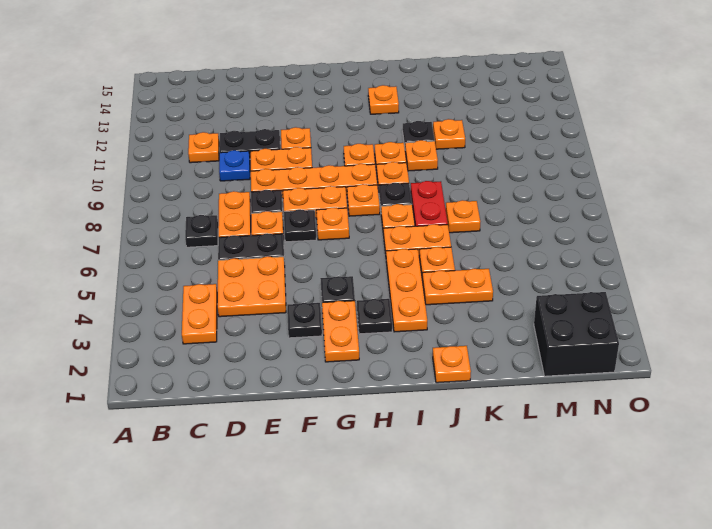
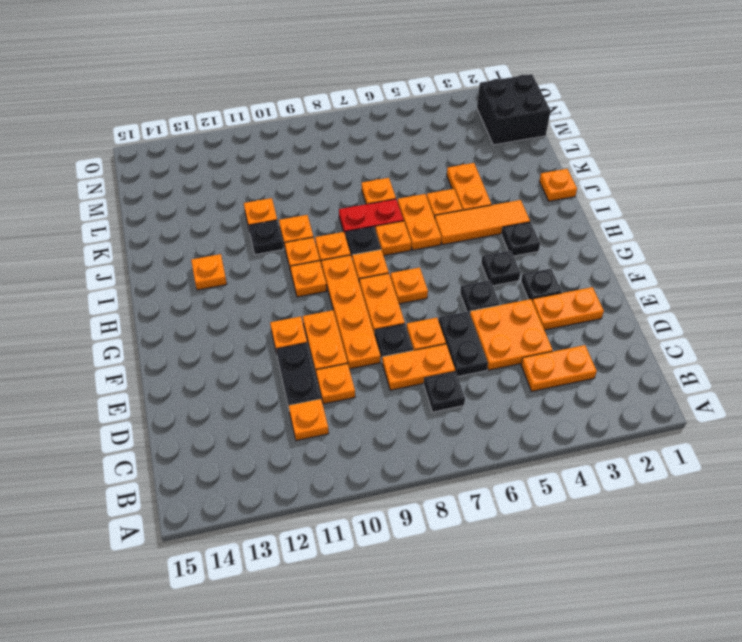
blue plate D10 level 1 -> orange plate D10 level 1
black plate F7 level 1 -> black plate F5 level 1
orange plate G2:G3 level 1 -> orange plate E2:E3 level 1
orange plate I3:I5 level 1 -> orange tile I3:I5 level 1

